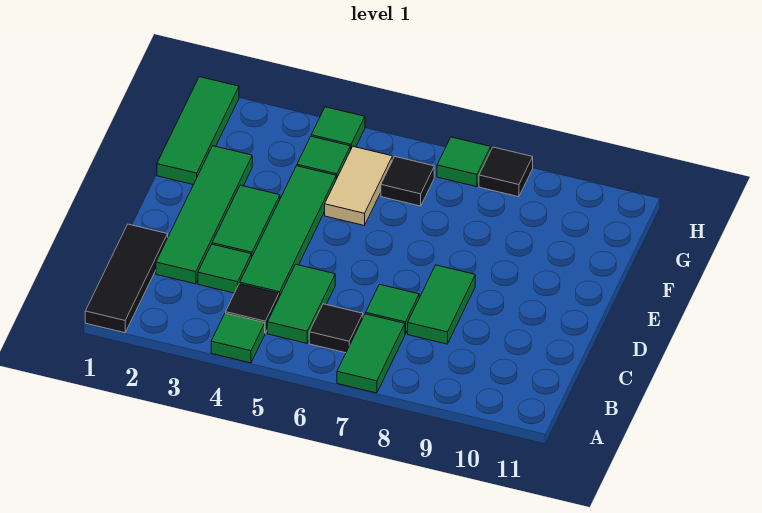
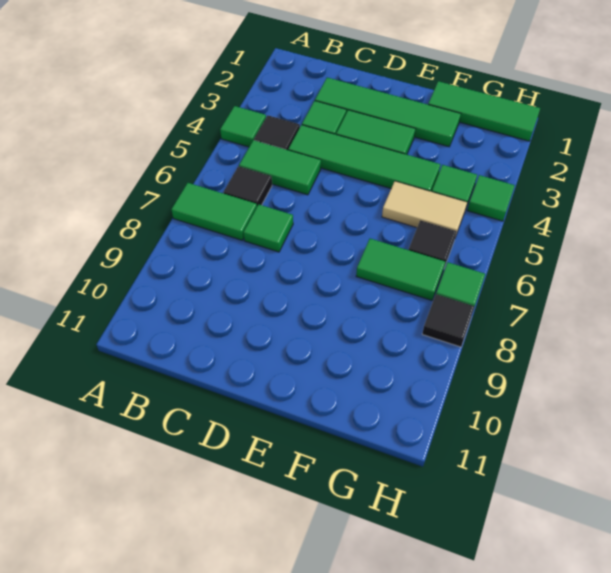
black tile A1:C1 level 1 -> none
green tile C8:D8 level 1 -> green tile F7:G7 level 1

